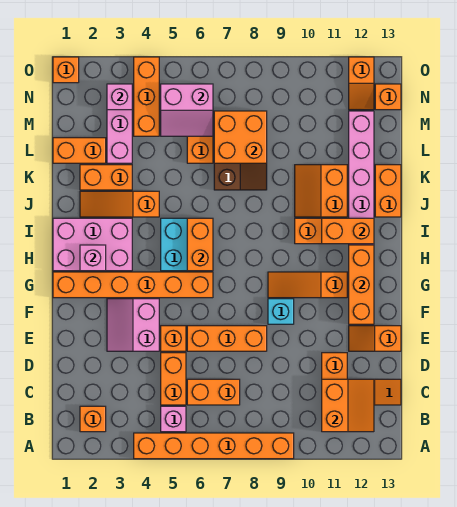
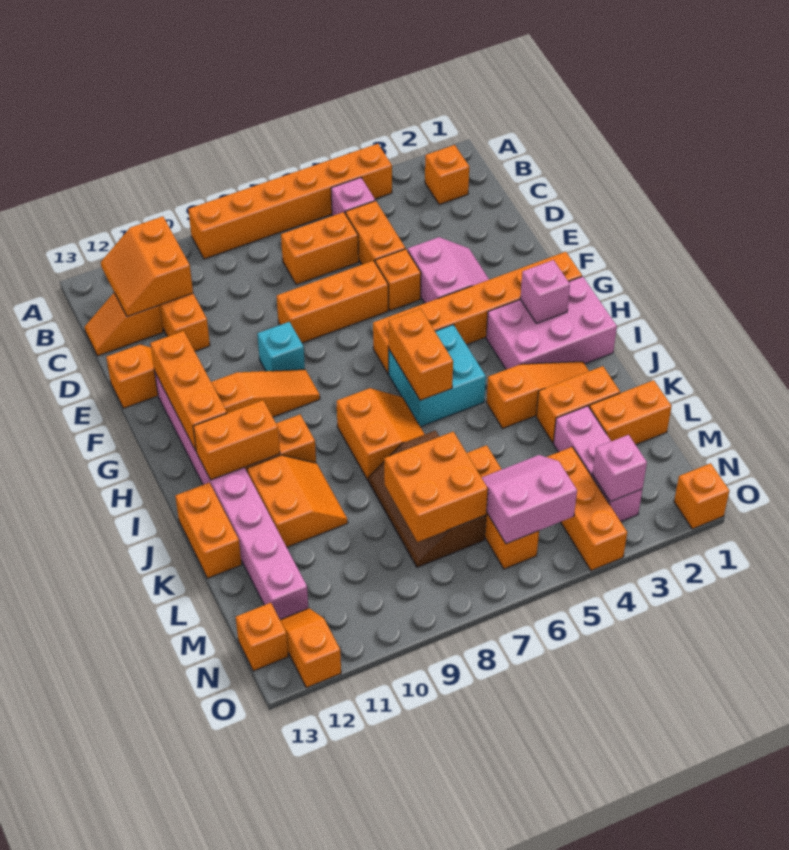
none -> orange slope I7:J8 level 1 top 8

